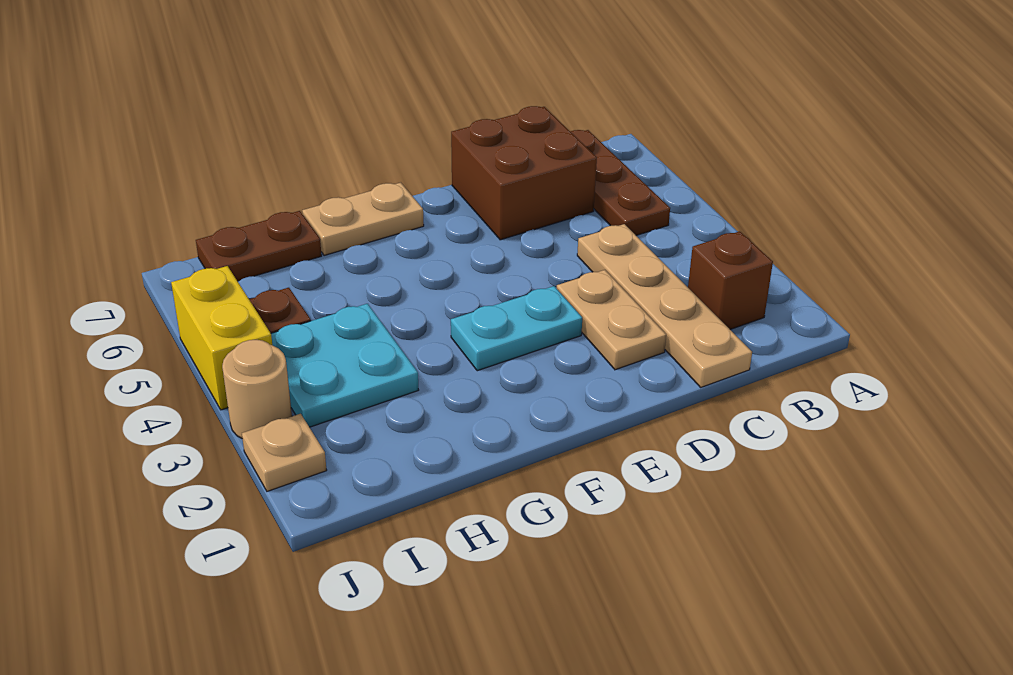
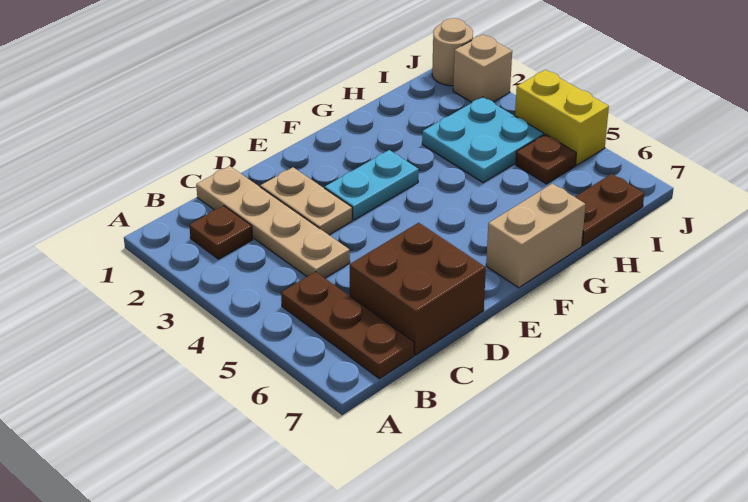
brown brick B2 level 1 -> brown plate B2 level 1
tan plate F7:G7 level 1 -> tan brick F7:G7 level 1
tan plate J2 level 1 -> tan brick J2 level 1
tan round brick J3 level 1 -> tan round brick J1 level 1

